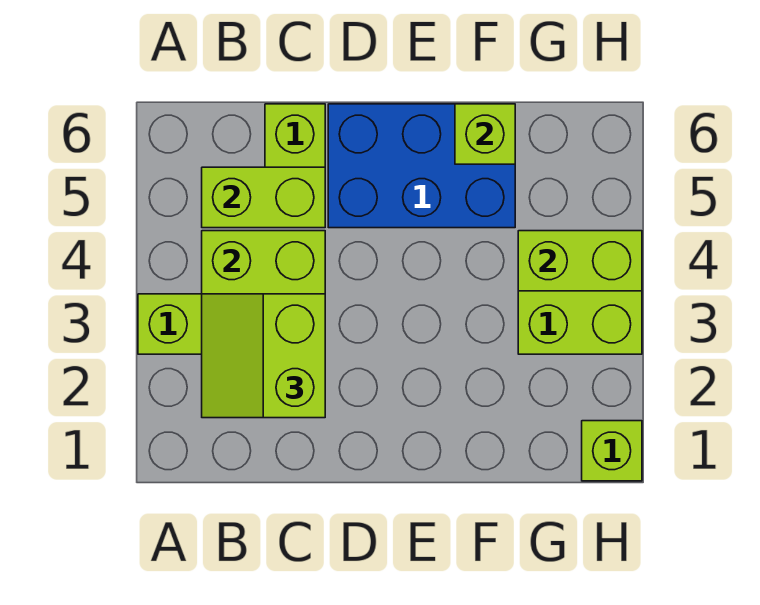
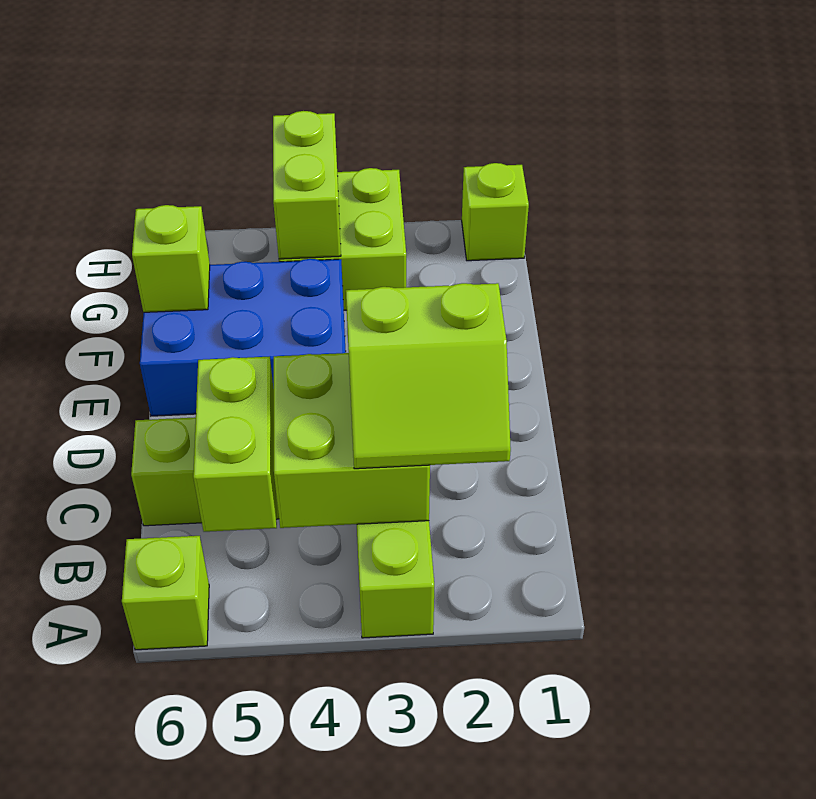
none -> lime brick A6 level 1
blue brick D5:F6 level 1 -> blue brick E4:F6 level 1

